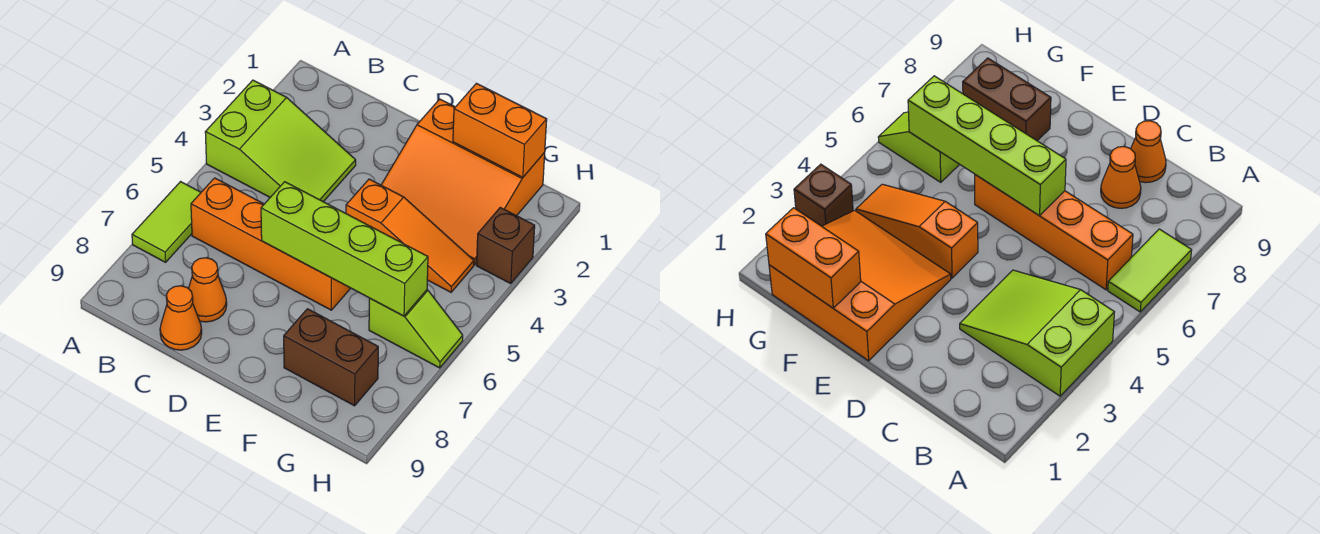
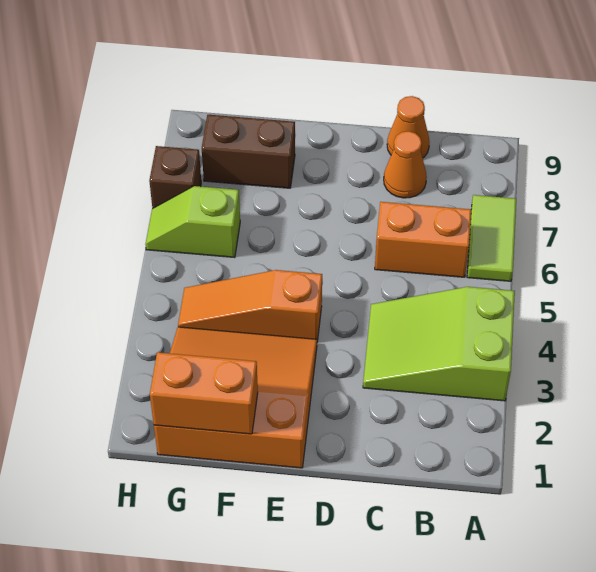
orange brick B6:E6 level 1 -> orange brick B6:C6 level 1
lime brick D6:G6 level 2 -> none
brown brick H3 level 1 -> brown brick H7 level 1

